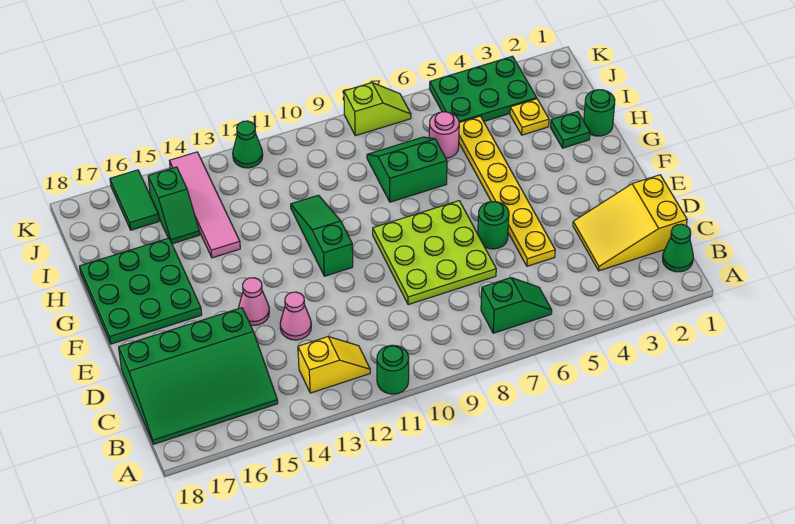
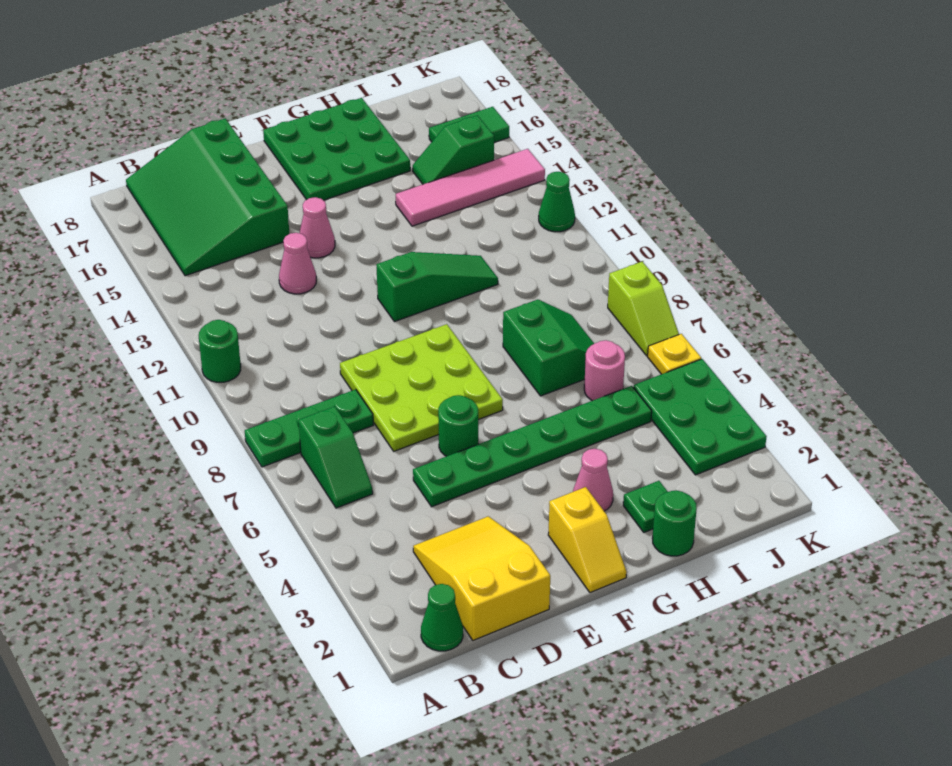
none -> green plate A8:C8 level 1
yellow slope B12:B13 level 1 top 13 -> yellow slope F1:F2 level 1 top 2
yellow plate D5:I5 level 1 -> green plate D5:I5 level 1
none -> pink cone G3 level 1
yellow plate I3 level 1 -> yellow plate K6 level 1

